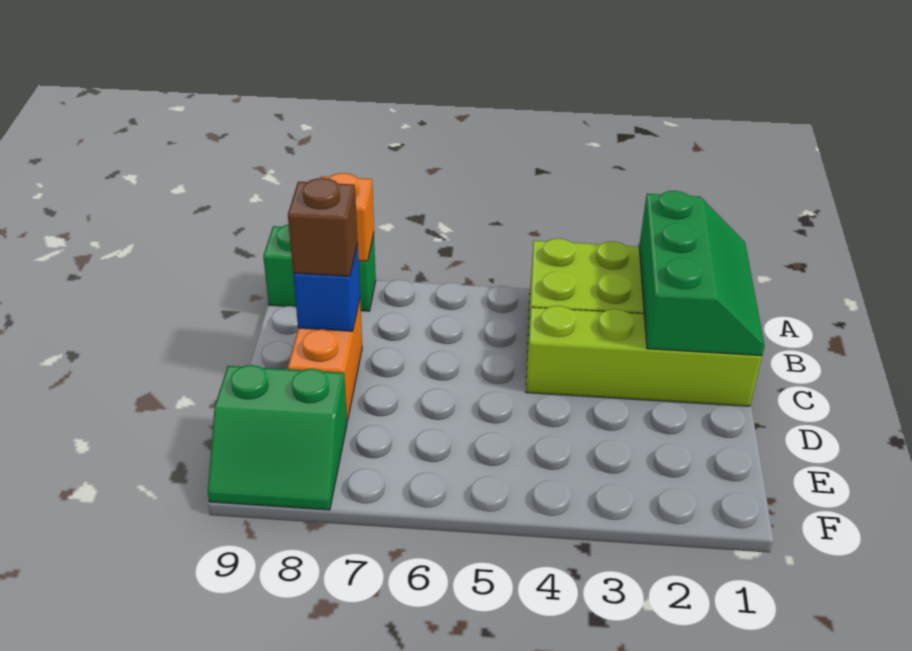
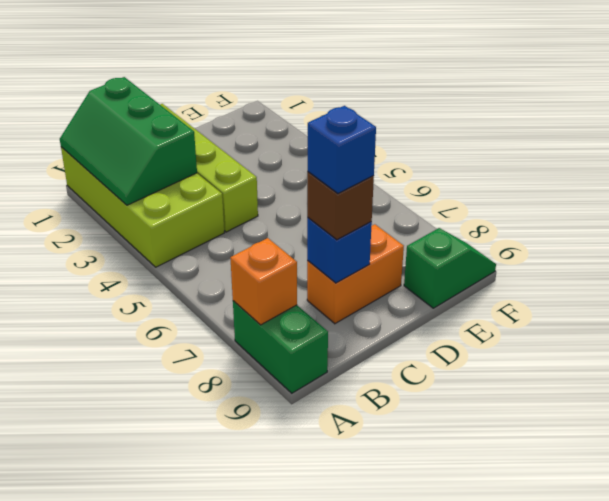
green slope A1:C2 level 2 top 2 -> green slope A1:B3 level 2 top B
none -> blue brick C8 level 4
green slope E8:F9 level 1 top E -> green slope E9:F9 level 1 top E

